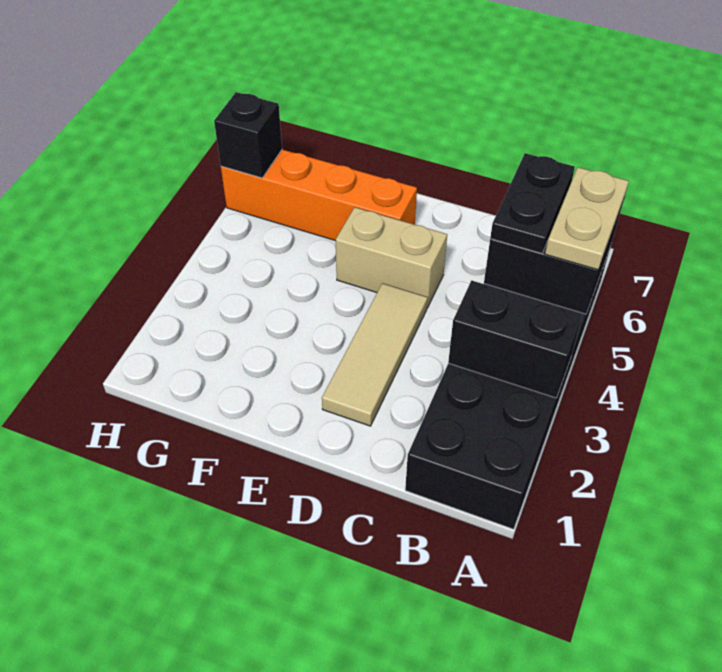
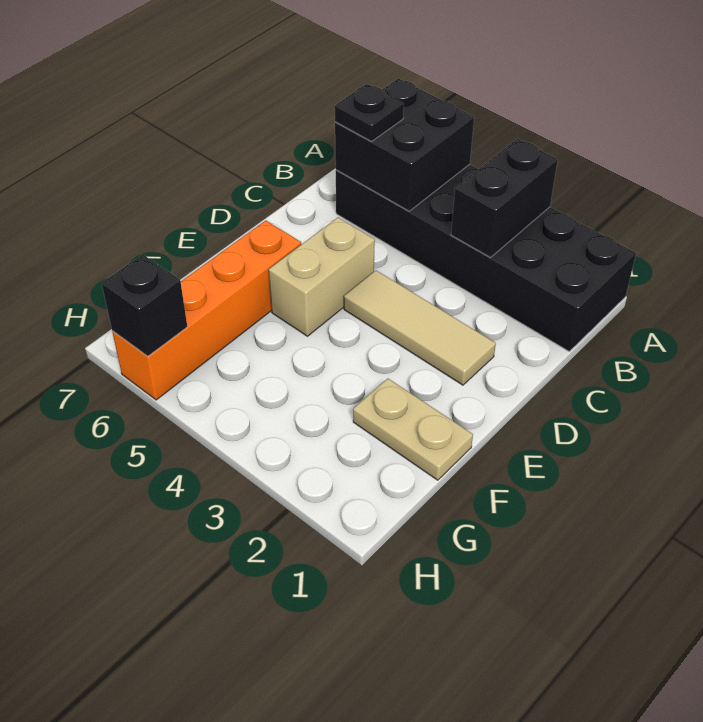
tan plate A5:A6 level 3 -> tan plate F1:F2 level 1
black plate B5:B6 level 3 -> black plate B6 level 3

